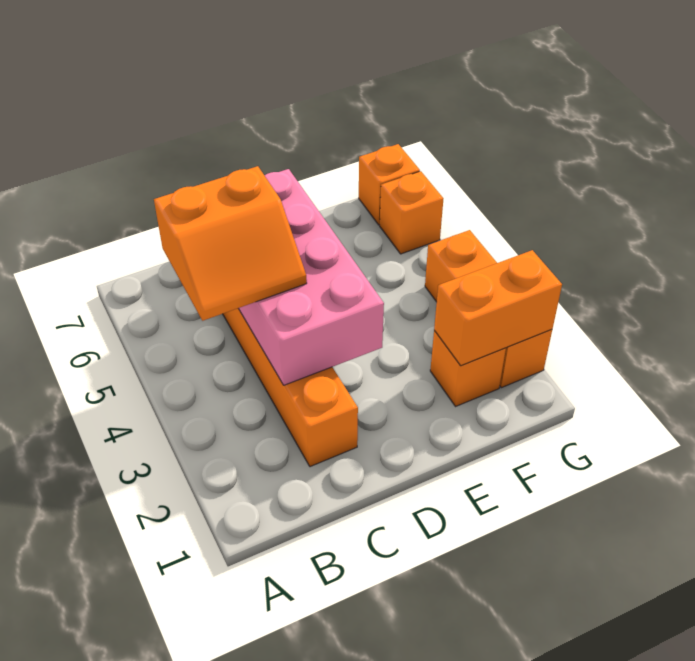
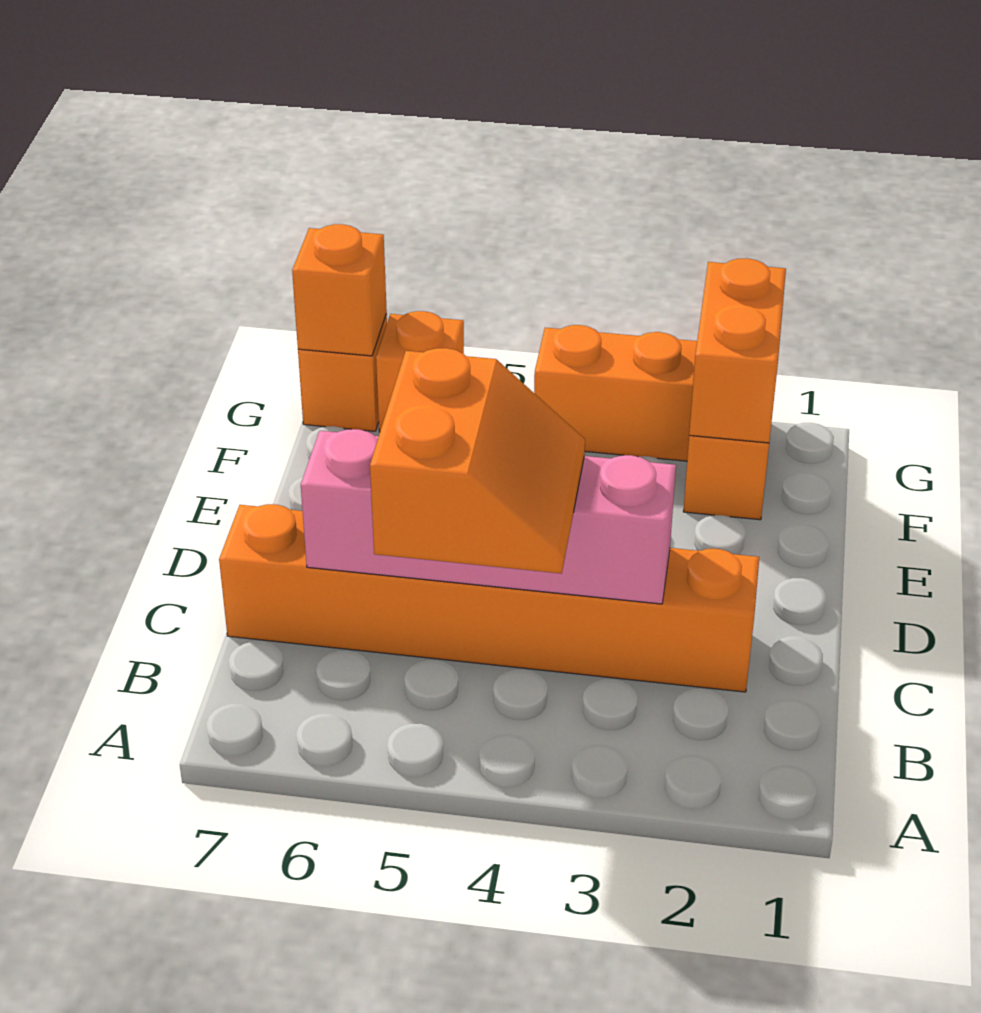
pink brick C3:D6 level 2 -> pink brick C3:C6 level 2
none -> orange brick G7 level 2

